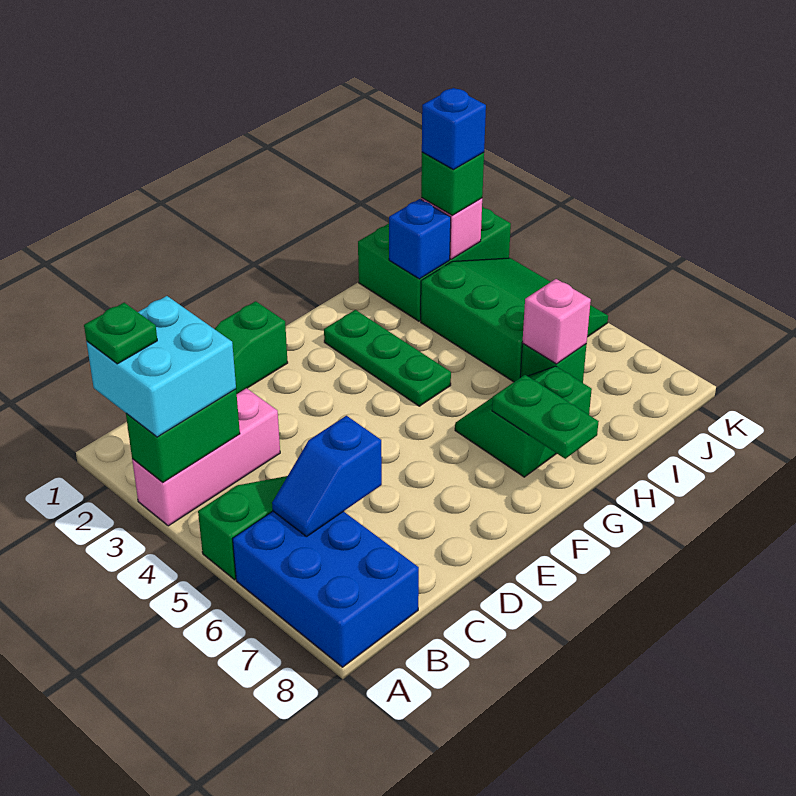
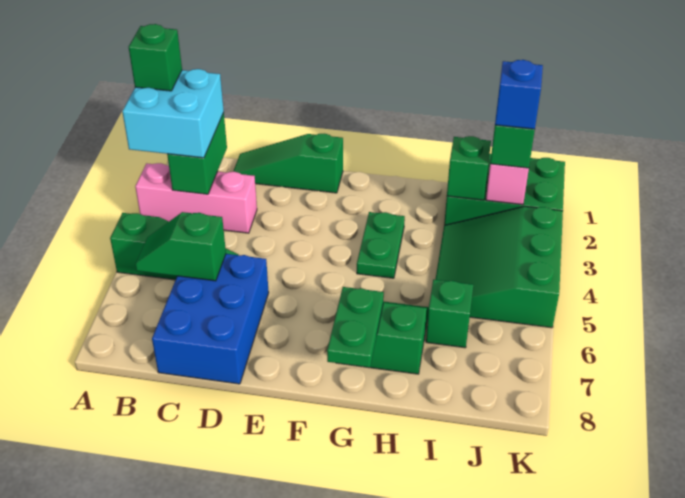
green plate A2 level 4 -> green brick A2 level 4
green brick A3:B3 level 2 -> green brick B2:B3 level 2
blue brick A6:B8 level 1 -> blue brick C6:D8 level 1
blue slope B6:C6 level 2 top C -> green slope B6:C6 level 2 top C
green plate G2:G4 level 1 -> green plate G3:G4 level 1
blue brick I2 level 2 -> green brick I2 level 2
green slope I3:K5 level 1 top I -> green slope I3:K5 level 1 top K
pink brick I6 level 2 -> none

